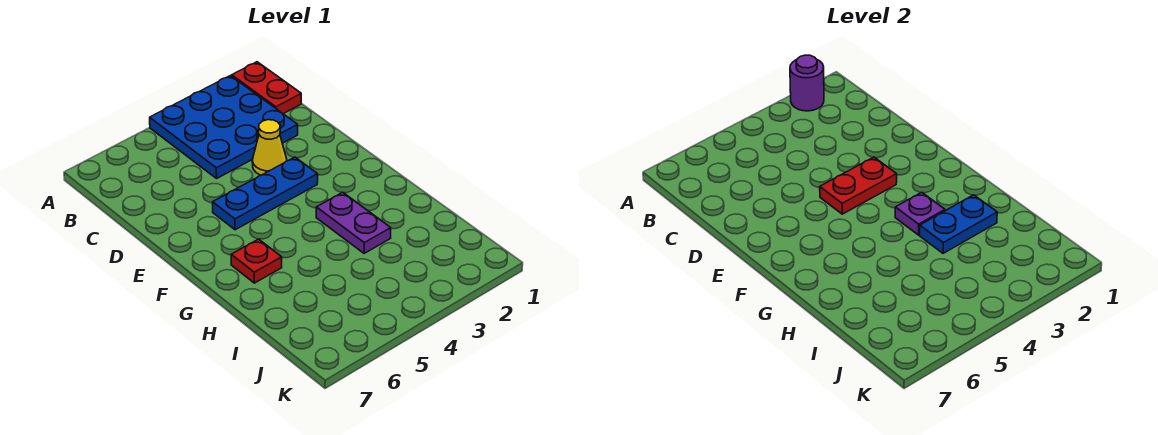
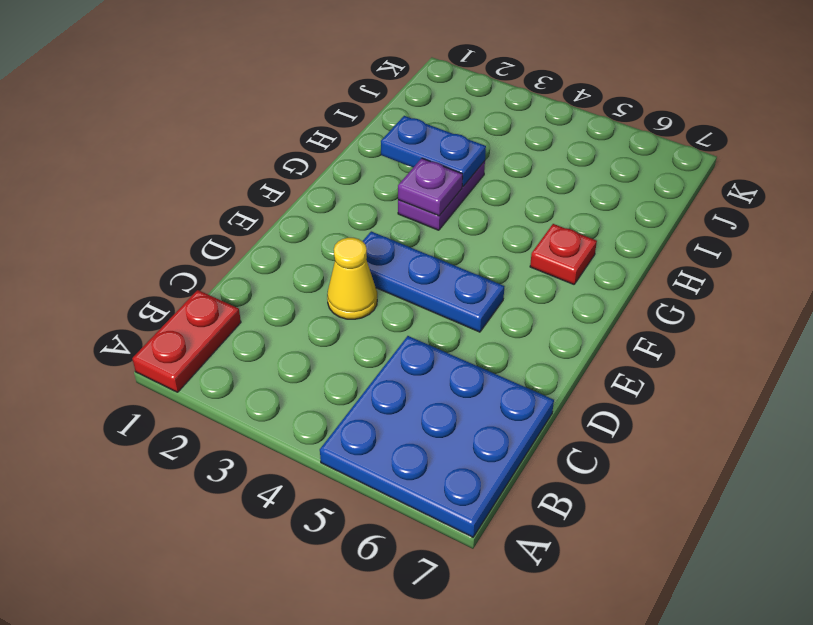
blue plate A2:C4 level 1 -> blue plate A5:C7 level 1
purple round brick A2 level 2 -> none
red plate E3:E4 level 2 -> none

